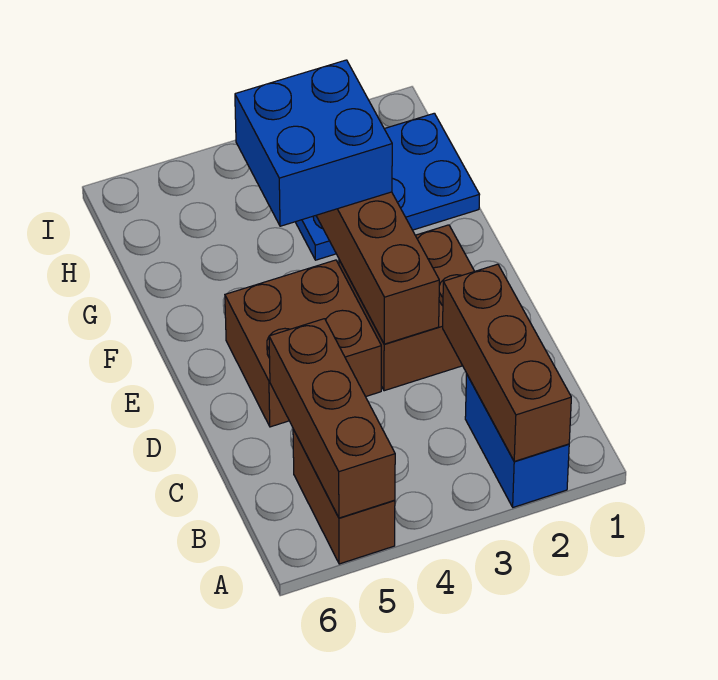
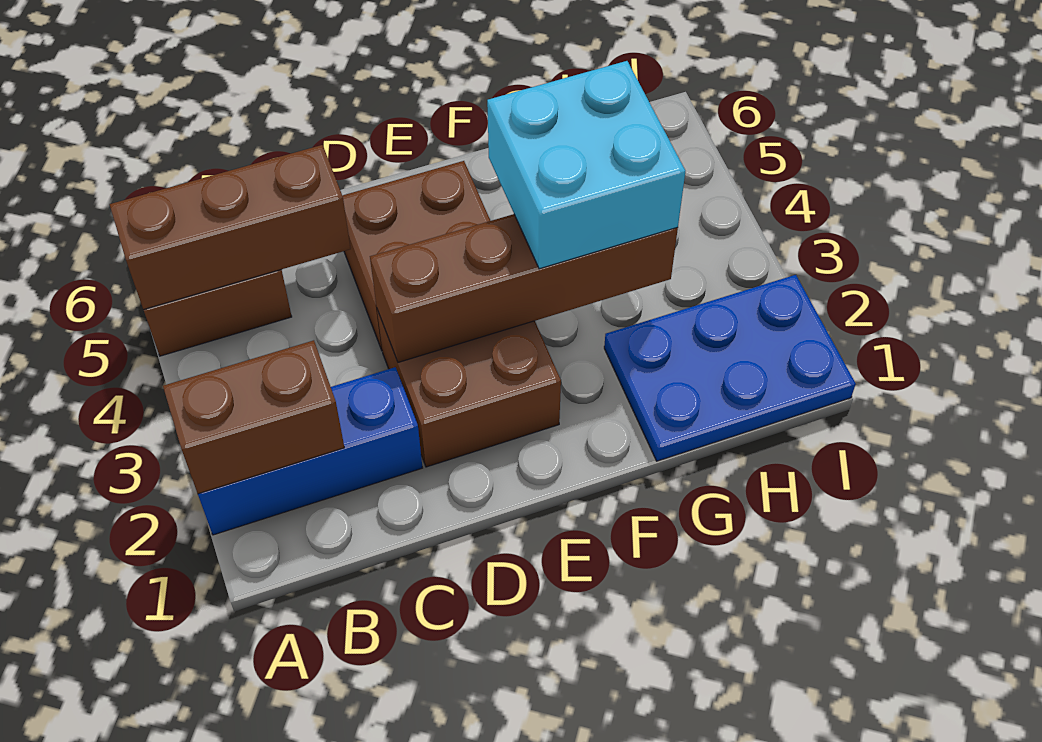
blue brick A2:B2 level 1 -> blue brick A2:C2 level 1
brown brick A2:C2 level 2 -> brown brick A2:B2 level 2
blue brick F3:G4 level 3 -> cyan brick F3:G4 level 3
blue plate G1:H3 level 1 -> blue plate G1:I2 level 1

